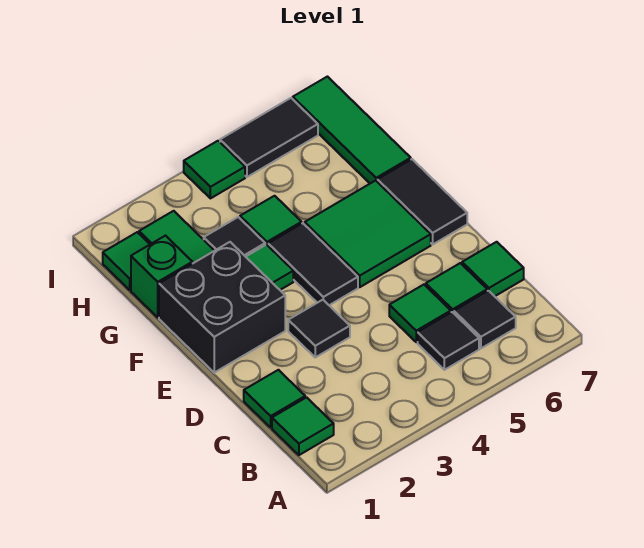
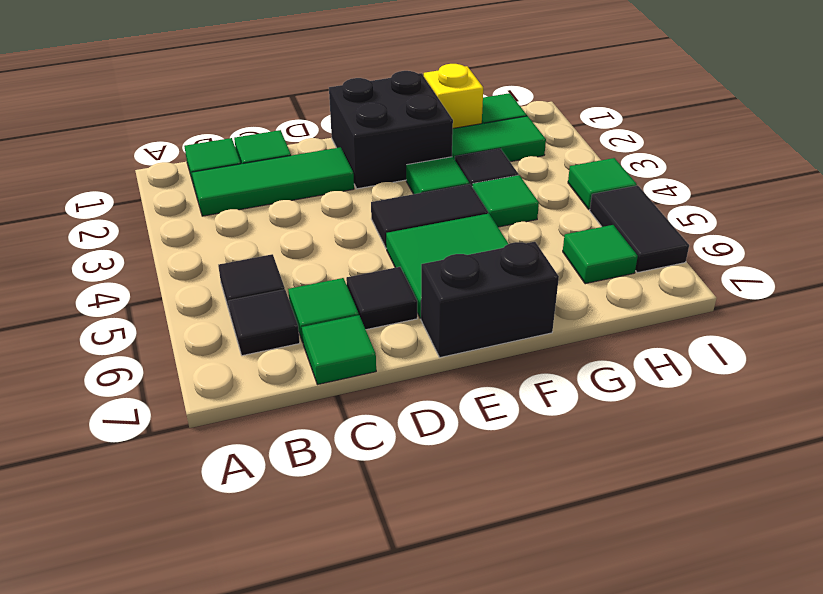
green tile C5 level 1 -> green tile H6 level 1
black tile D3 level 1 -> black tile D6 level 1
black tile E7:F7 level 1 -> black brick E7:F7 level 1
green brick G1 level 1 -> yellow brick G1 level 1
green tile G7:I7 level 1 -> green tile B2:D2 level 1

